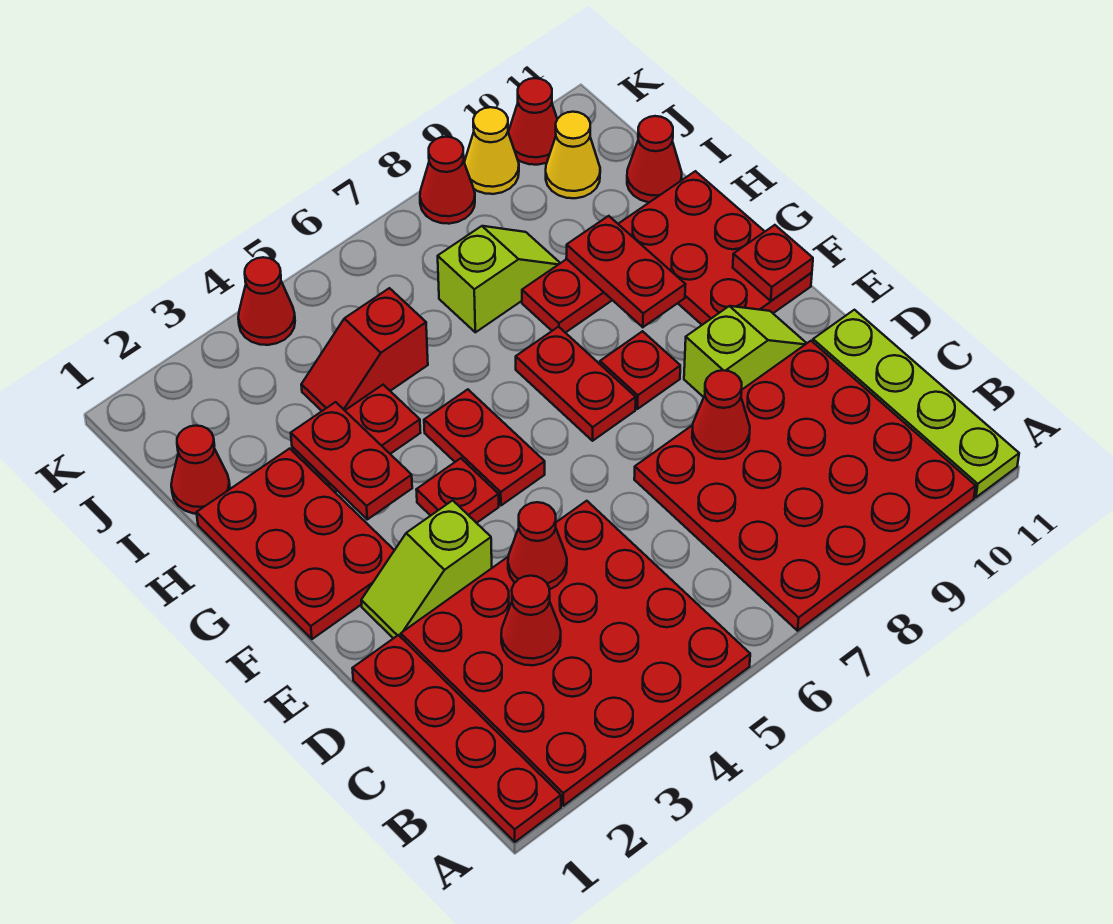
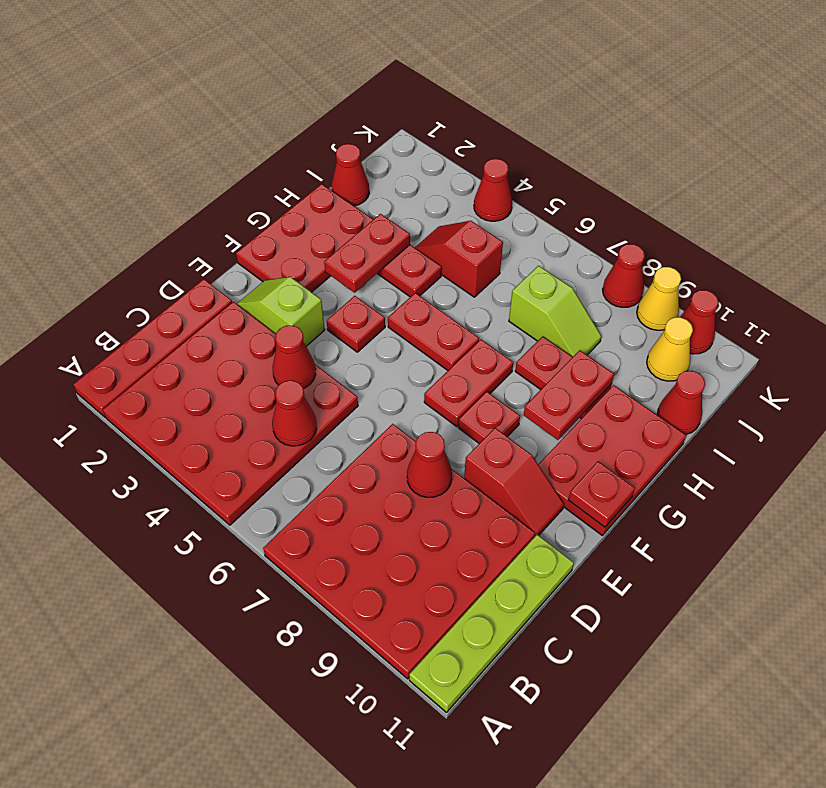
red cone C3 level 2 -> red cone C5 level 2
lime slope E9:E10 level 1 top 9 -> red slope E9:E10 level 1 top 9
red plate F5:G5 level 1 -> red plate G5:G6 level 1

